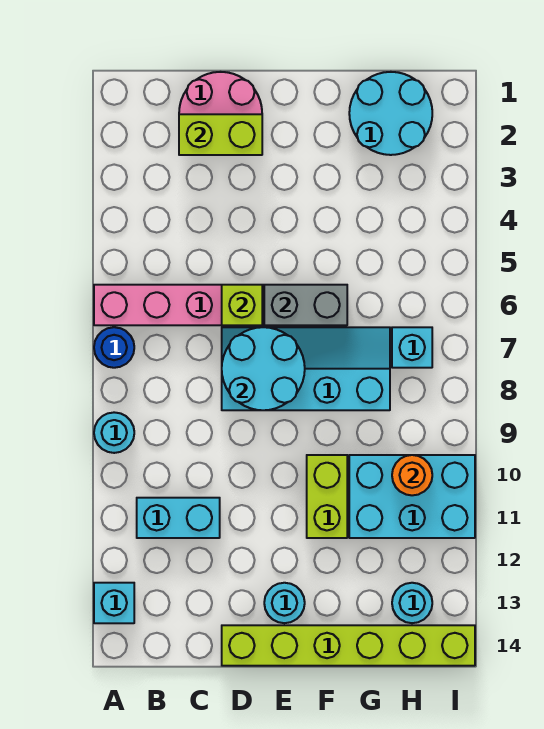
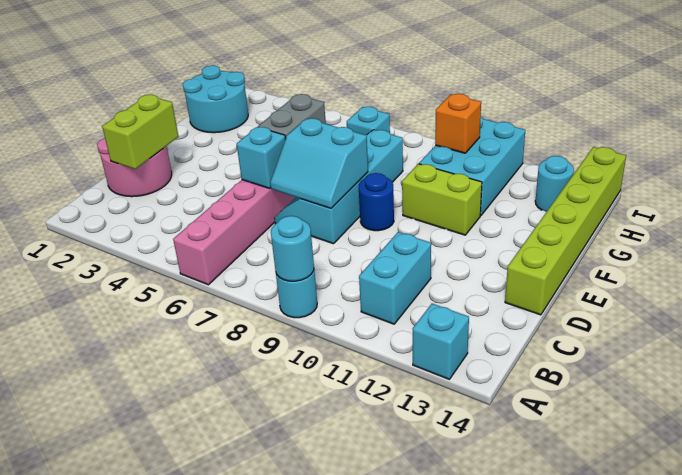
blue round brick A7 level 1 -> blue round brick E9 level 1
lime brick D6 level 2 -> cyan brick D6 level 2
cyan round brick D7:E8 level 2 -> cyan slope D7:E8 level 2 top E
cyan round brick E13 level 1 -> cyan round brick A9 level 2
orange round brick H10 level 2 -> orange brick H10 level 2

